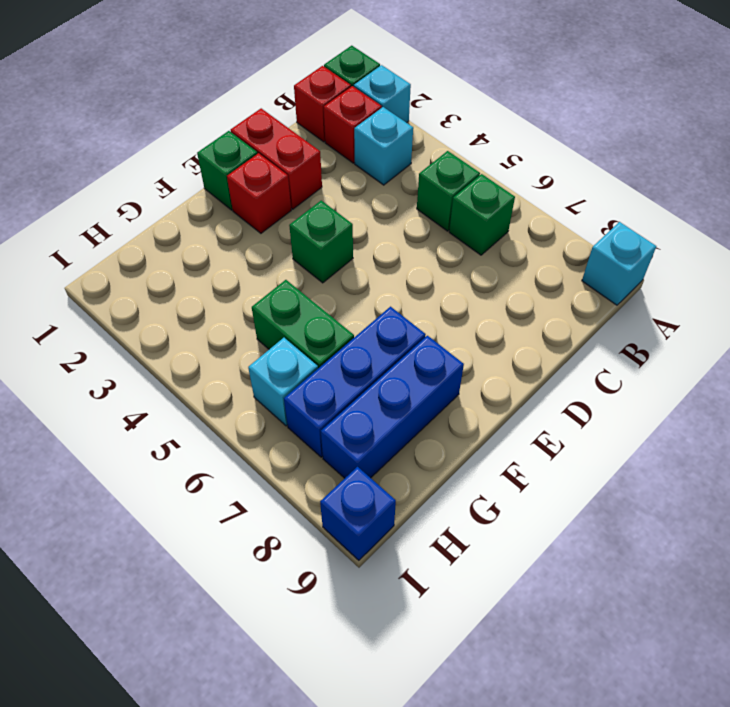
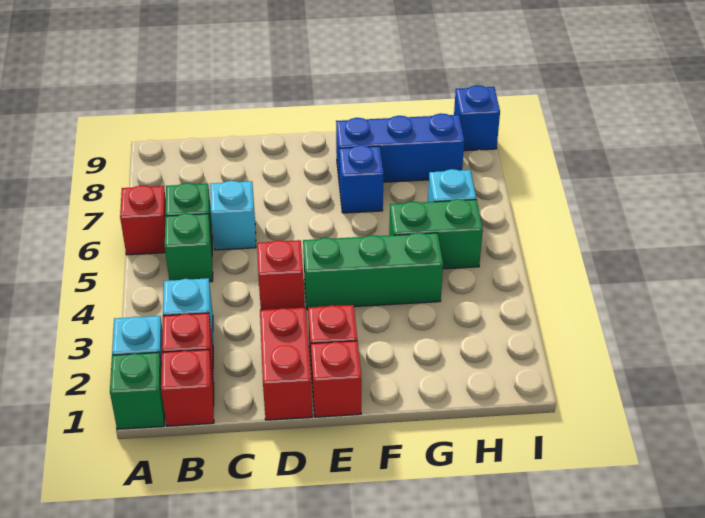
none -> red brick A6 level 1
cyan brick A9 level 1 -> cyan brick C6 level 1
none -> red brick D4 level 1
green brick E1 level 1 -> red brick E1 level 1
green brick E4 level 1 -> green brick E4:G4 level 1
blue brick F7:H7 level 1 -> blue brick F7 level 1
green brick G5:G6 level 1 -> green brick G5:H5 level 1

